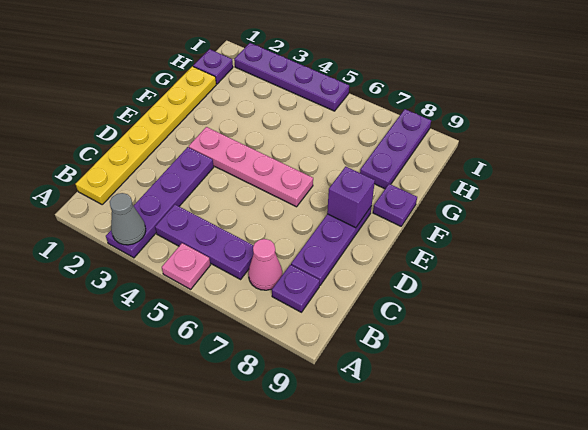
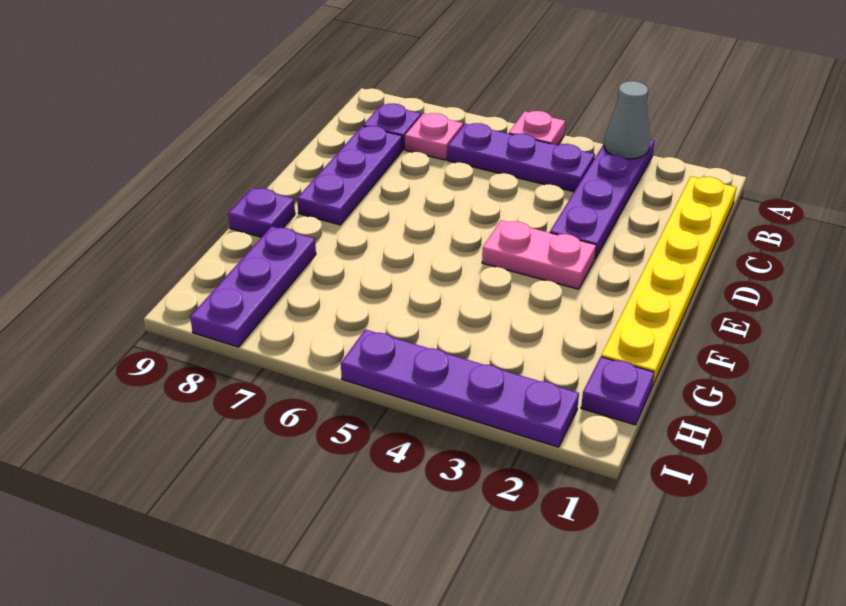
pink cone B7 level 1 -> pink plate B7 level 1
pink plate E3:E6 level 1 -> pink plate E3:E4 level 1
purple brick E8 level 2 -> none

